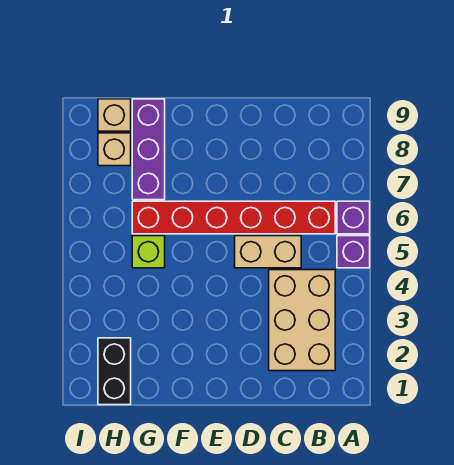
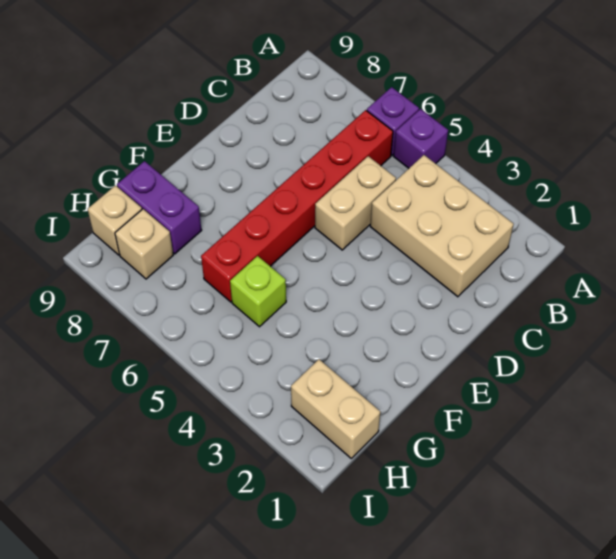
purple brick G7:G9 level 1 -> purple brick G8:G9 level 1
black brick H1:H2 level 1 -> tan brick H1:H2 level 1

